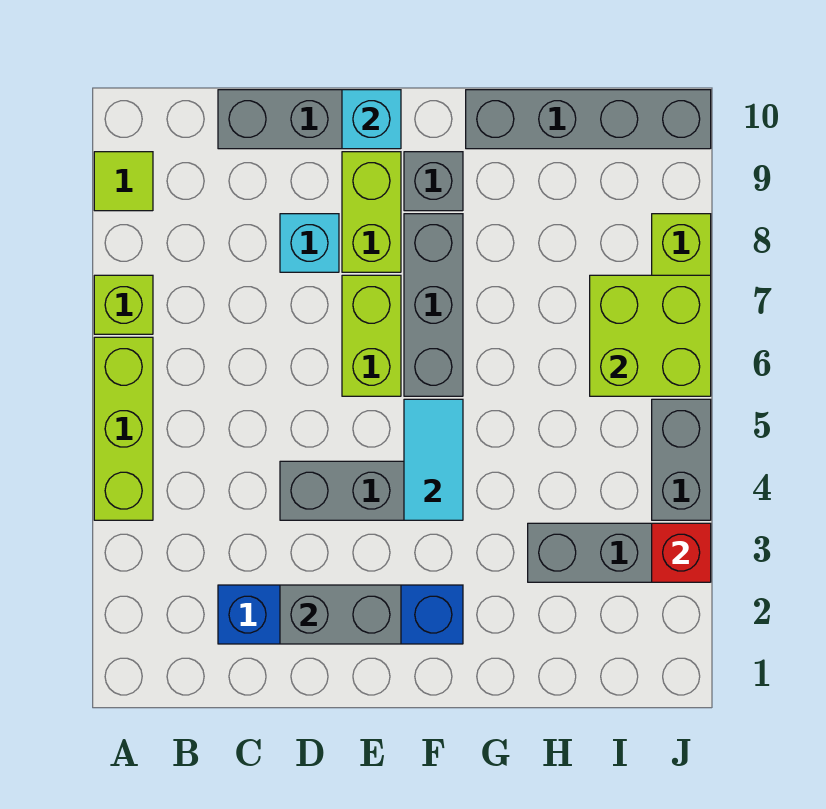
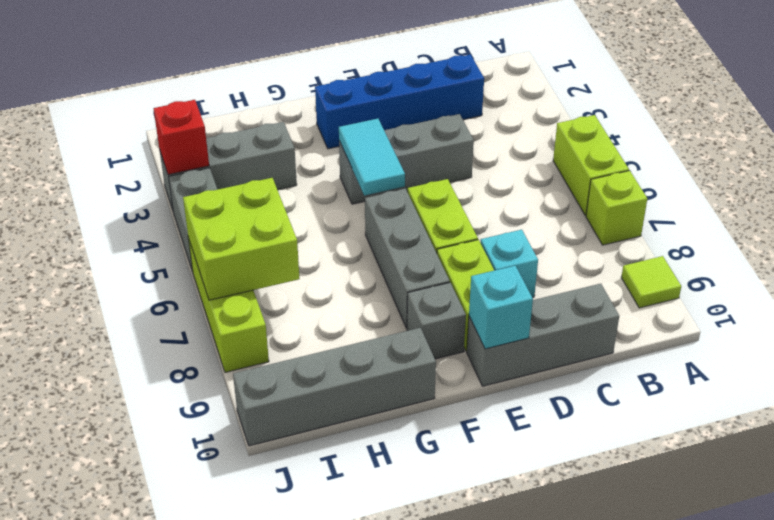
lime brick A4:A6 level 1 -> lime brick A5:A6 level 1
grey brick D2:E2 level 2 -> none

